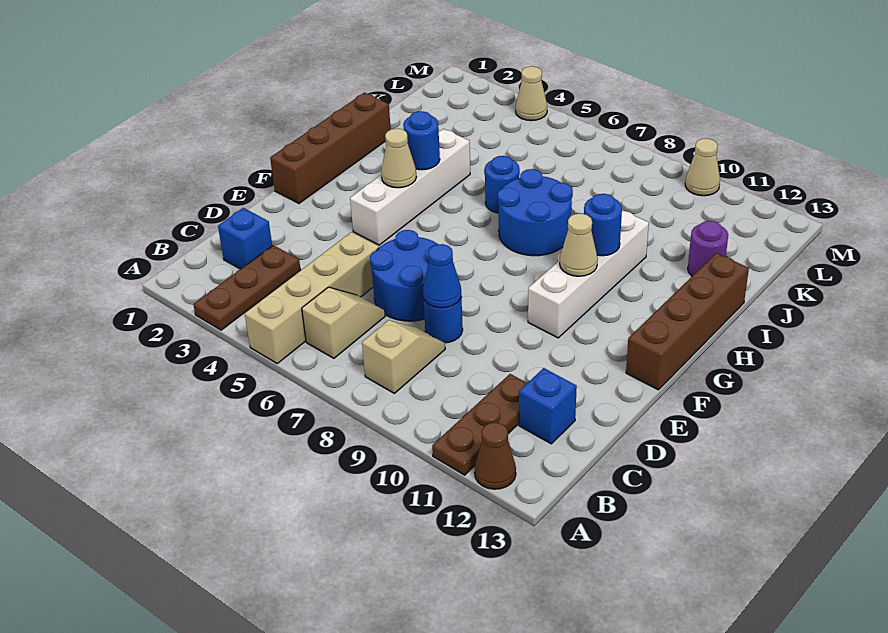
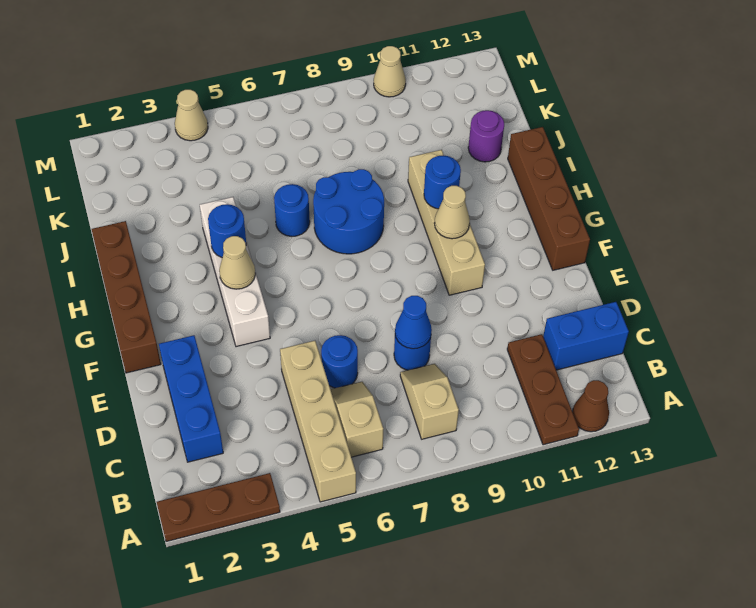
brown plate A3:C3 level 1 -> brown plate A1:A3 level 1
blue brick C2 level 1 -> blue brick C2:E2 level 1
blue brick C12 level 1 -> blue brick C12:C13 level 1
blue round brick D6:E7 level 1 -> blue round brick D6 level 1
white brick F10:I10 level 1 -> tan brick F10:I10 level 1

